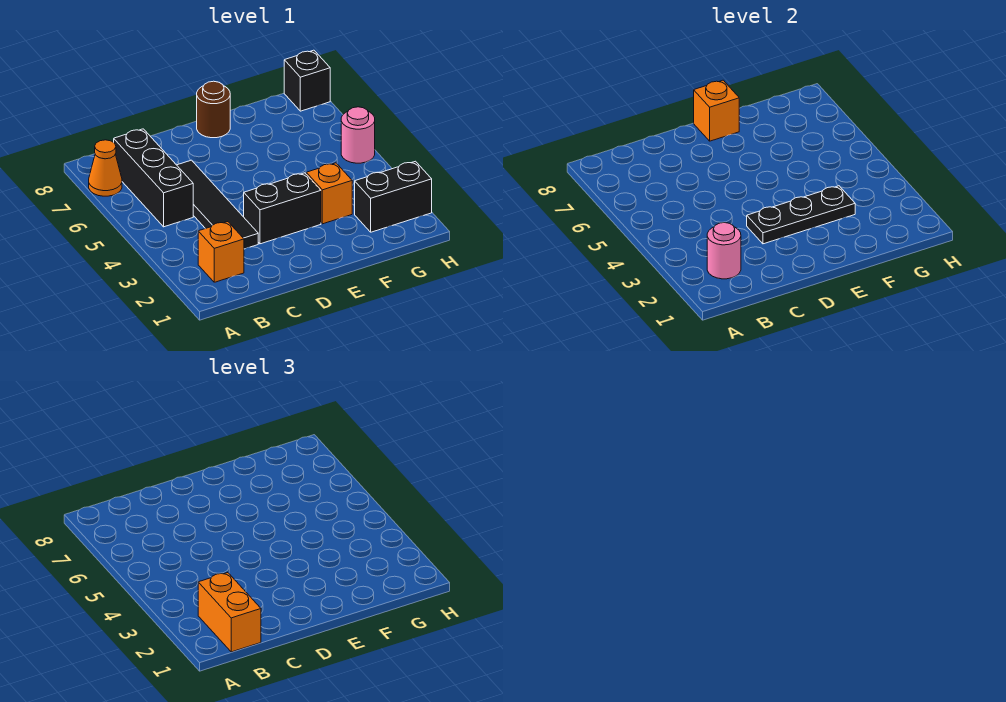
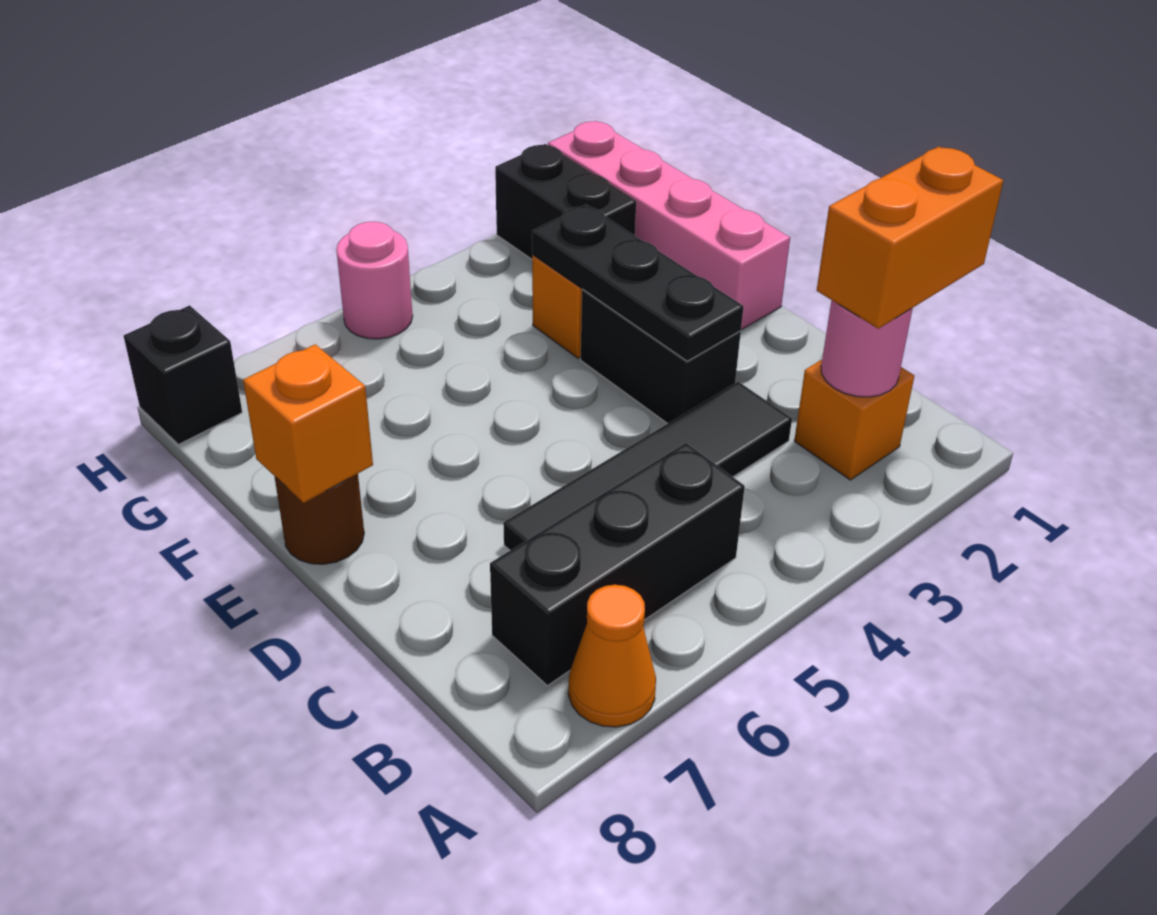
none -> pink brick E1:H1 level 1

